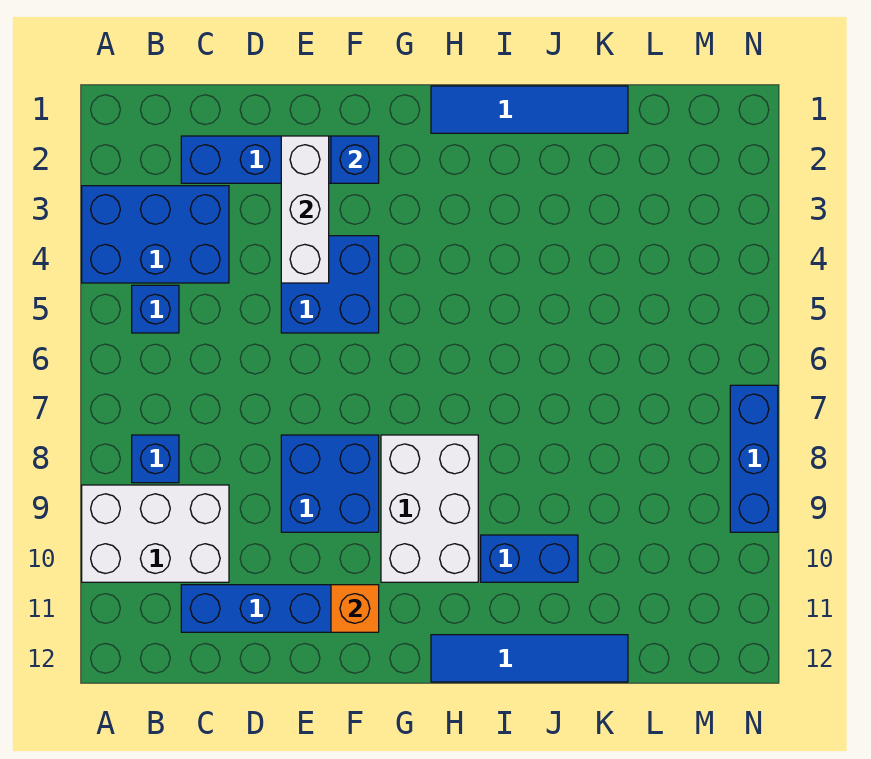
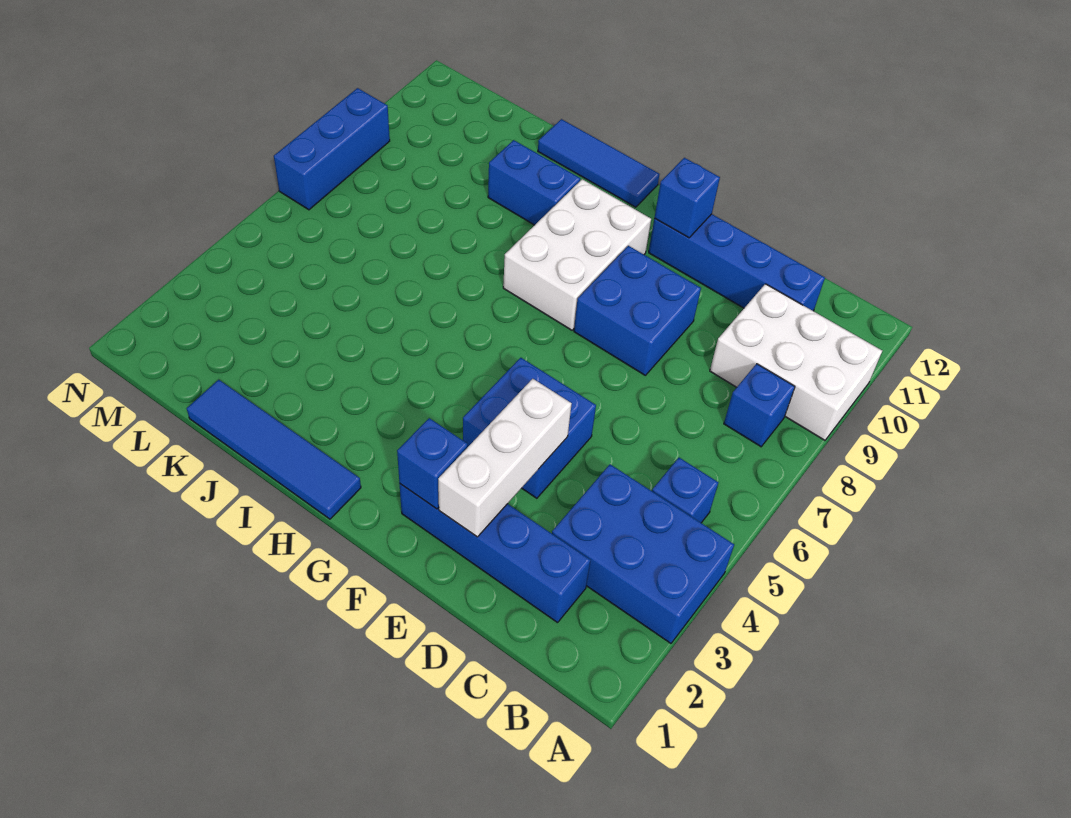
orange brick F11 level 2 -> blue brick F11 level 2
blue tile H12:K12 level 1 -> blue tile H12:J12 level 1

